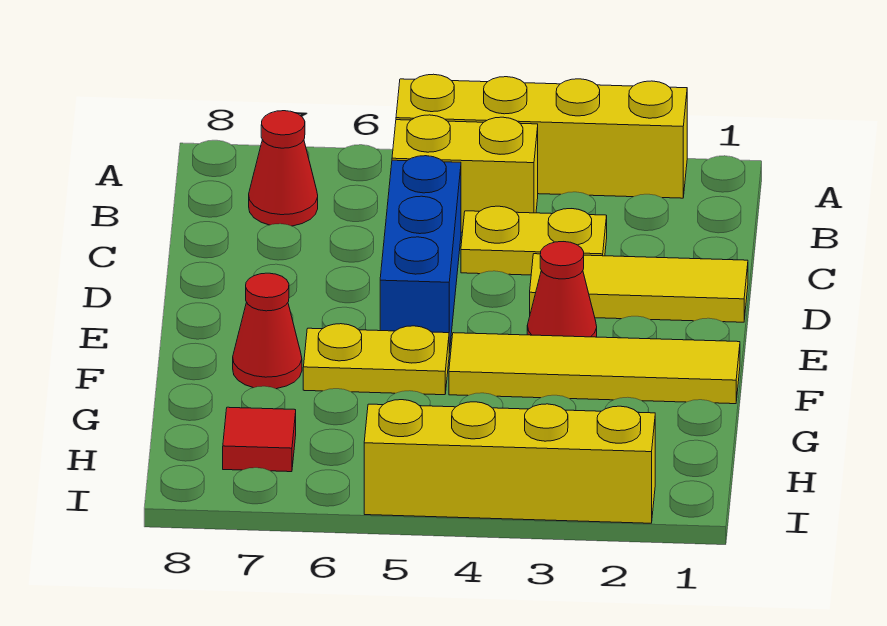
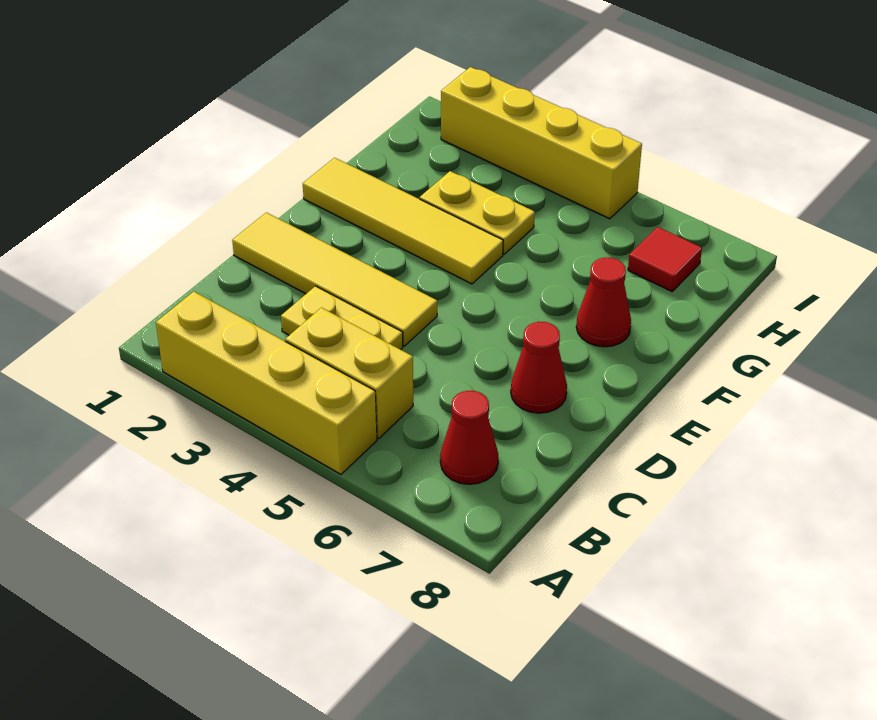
blue brick C5:E5 level 1 -> none
yellow tile D1:D3 level 1 -> yellow tile D1:D4 level 1
red cone E3 level 1 -> red cone D7 level 1
yellow plate F5:F6 level 1 -> yellow plate G3:G4 level 1

